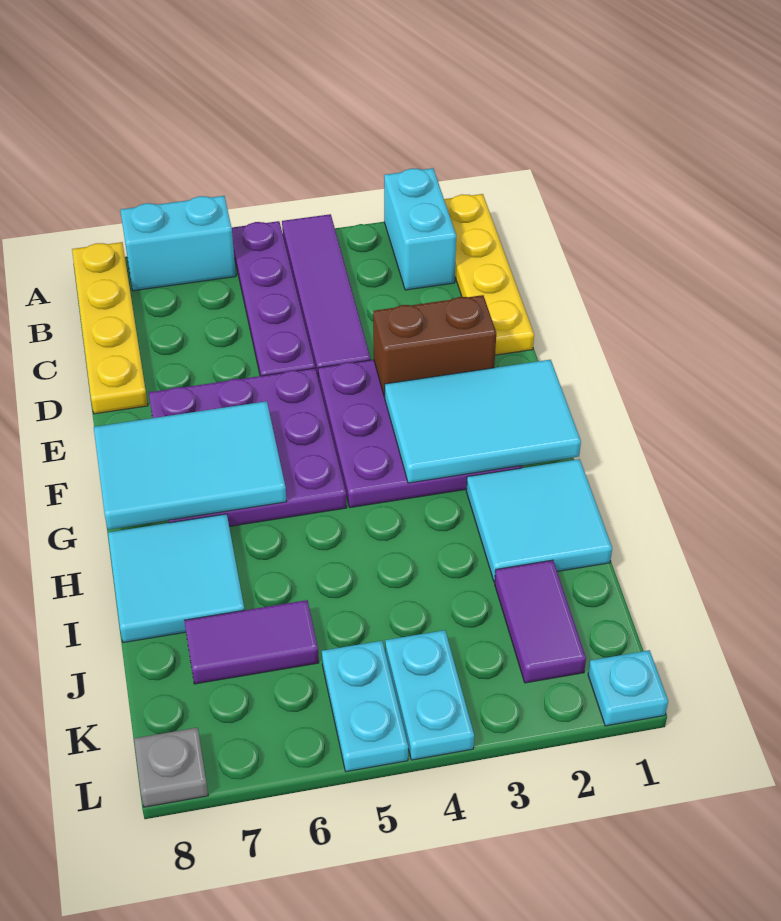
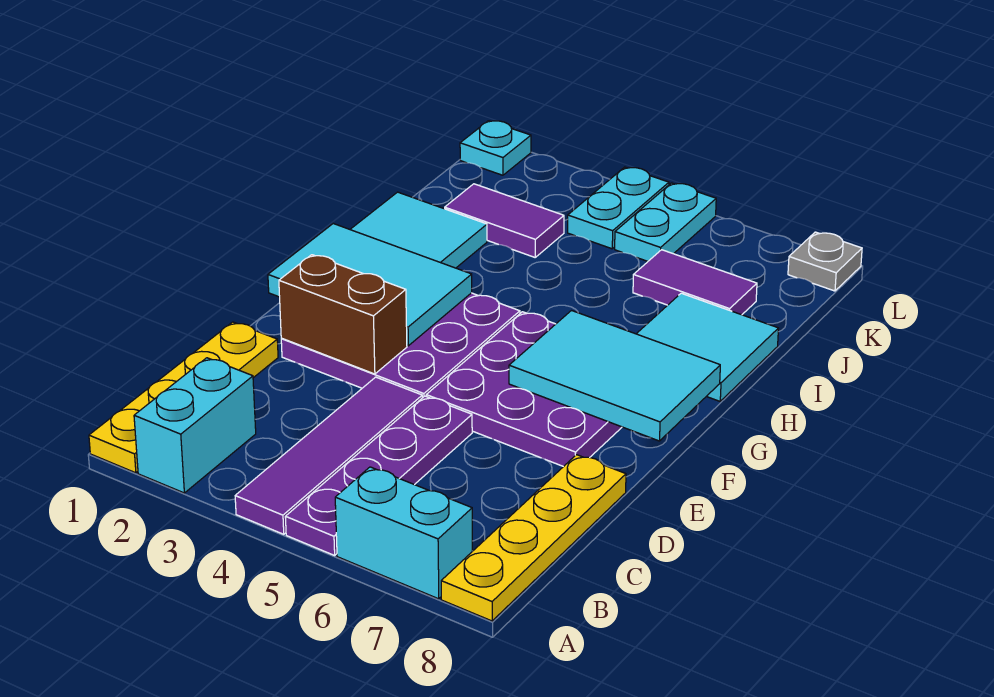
purple tile J2:K2 level 1 -> purple tile J2:J3 level 1

